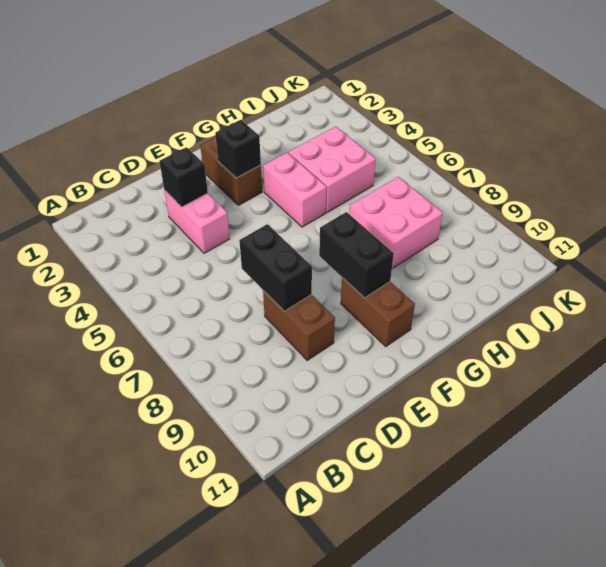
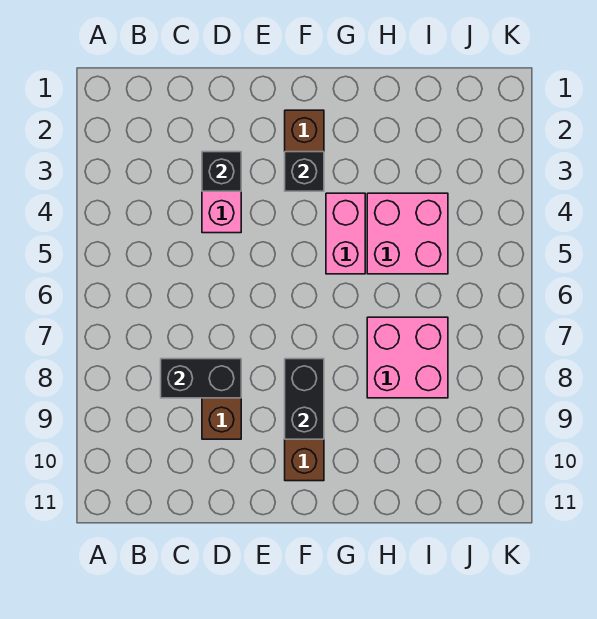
black brick D7:D8 level 2 -> black brick C8:D8 level 2

